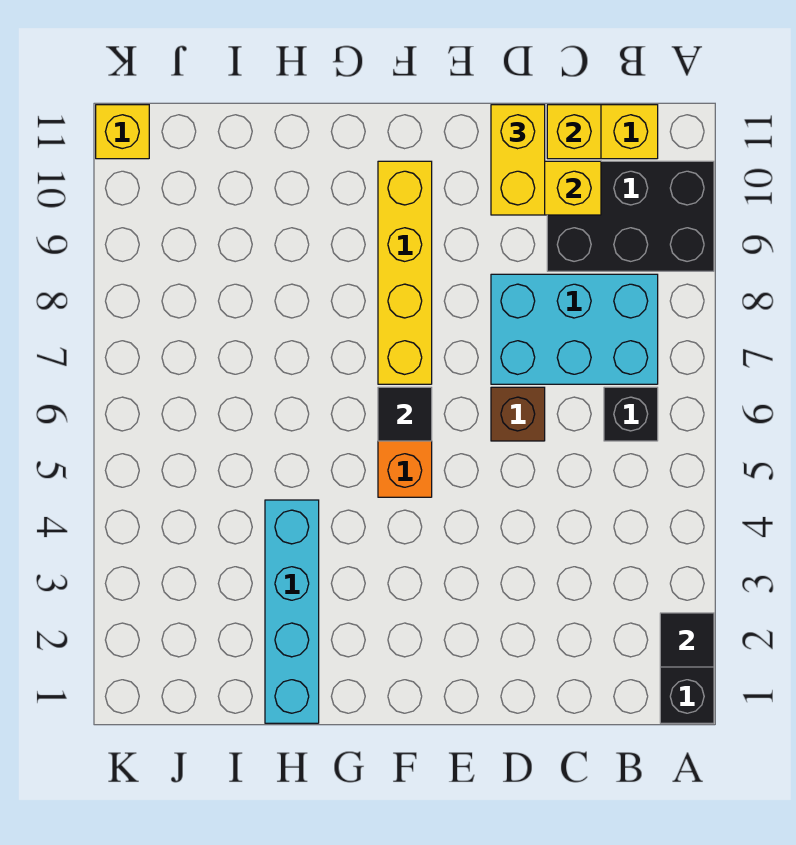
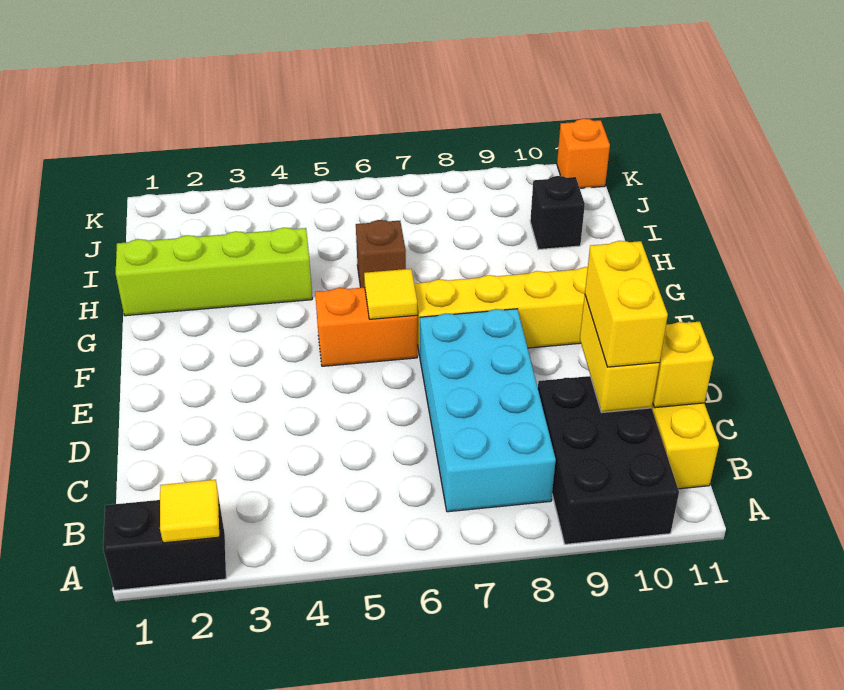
black tile A2 level 2 -> yellow tile A2 level 2
black brick B6 level 1 -> black brick I10 level 1
cyan brick B7:D8 level 1 -> cyan brick B7:E8 level 1
brown brick D6 level 1 -> brown brick H6 level 1
yellow brick D10:D11 level 3 -> yellow brick C10:D10 level 3
black tile F6 level 2 -> yellow tile F6 level 2
cyan brick H1:H4 level 1 -> lime brick H1:H4 level 1
yellow brick K11 level 1 -> orange brick K11 level 1

